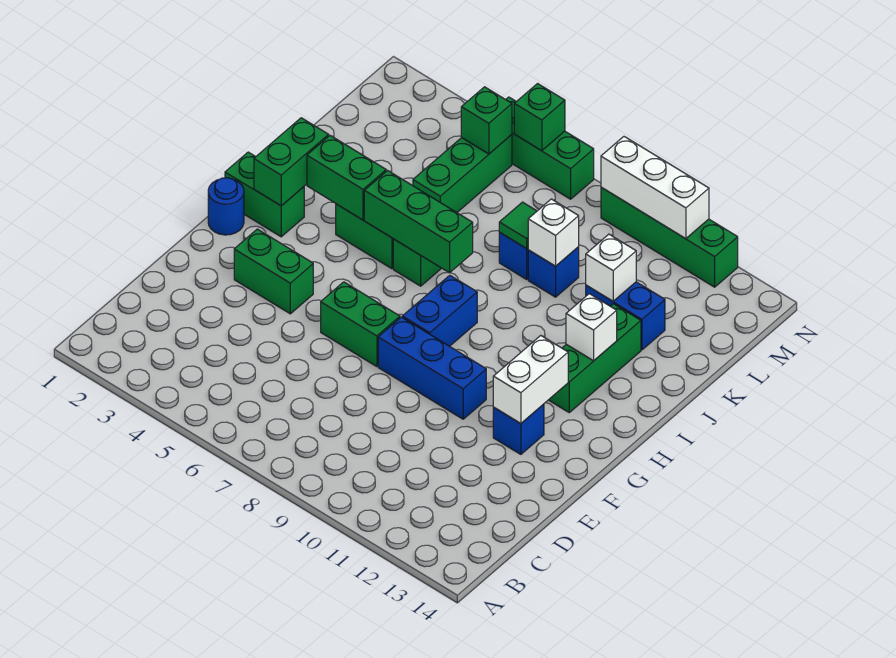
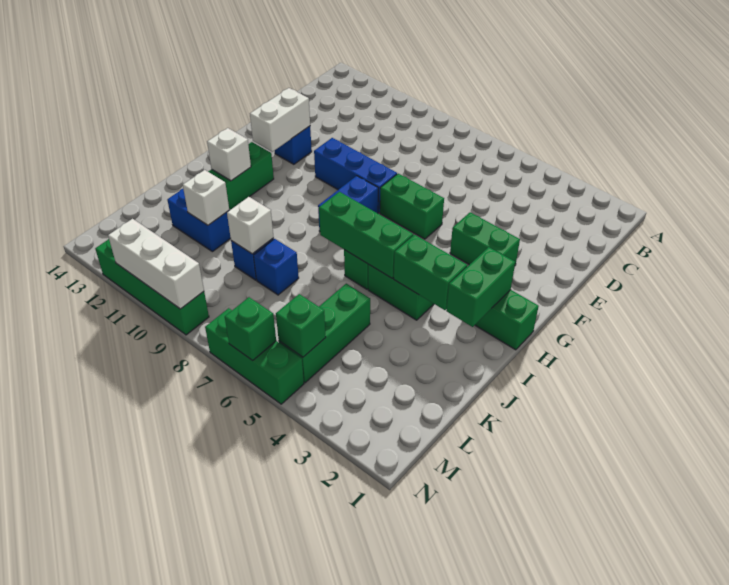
blue round brick G1 level 1 -> none
green tile K8 level 2 -> none

